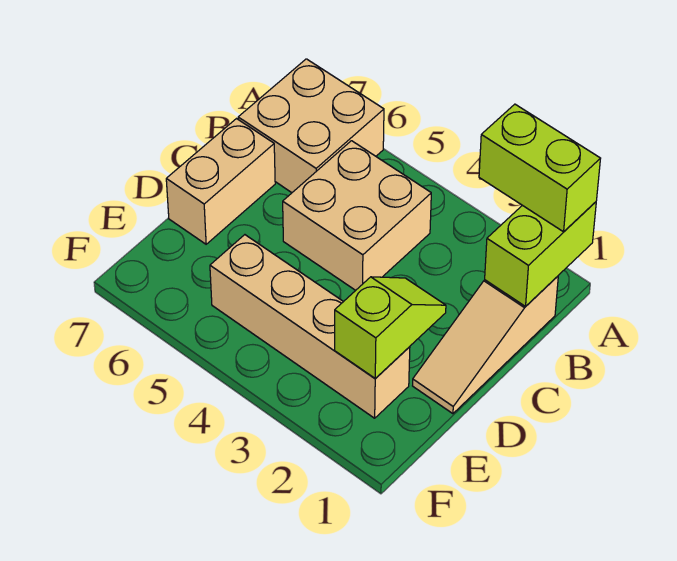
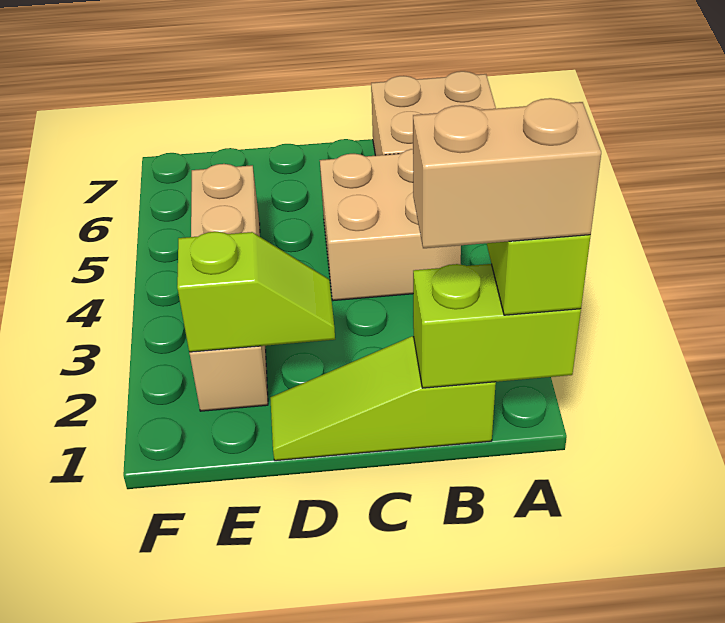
tan slope B1:D1 level 1 top B -> lime slope B1:D1 level 1 top B
tan brick C7:D7 level 1 -> tan brick A1:B1 level 4

